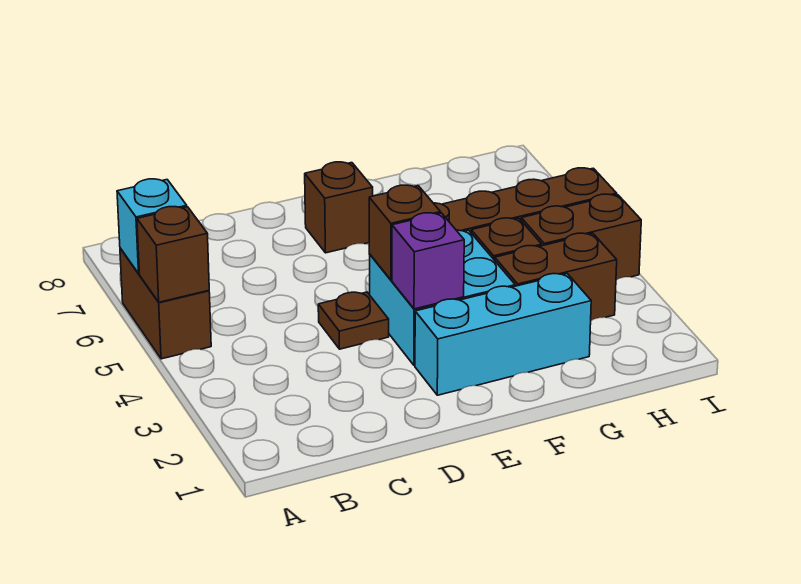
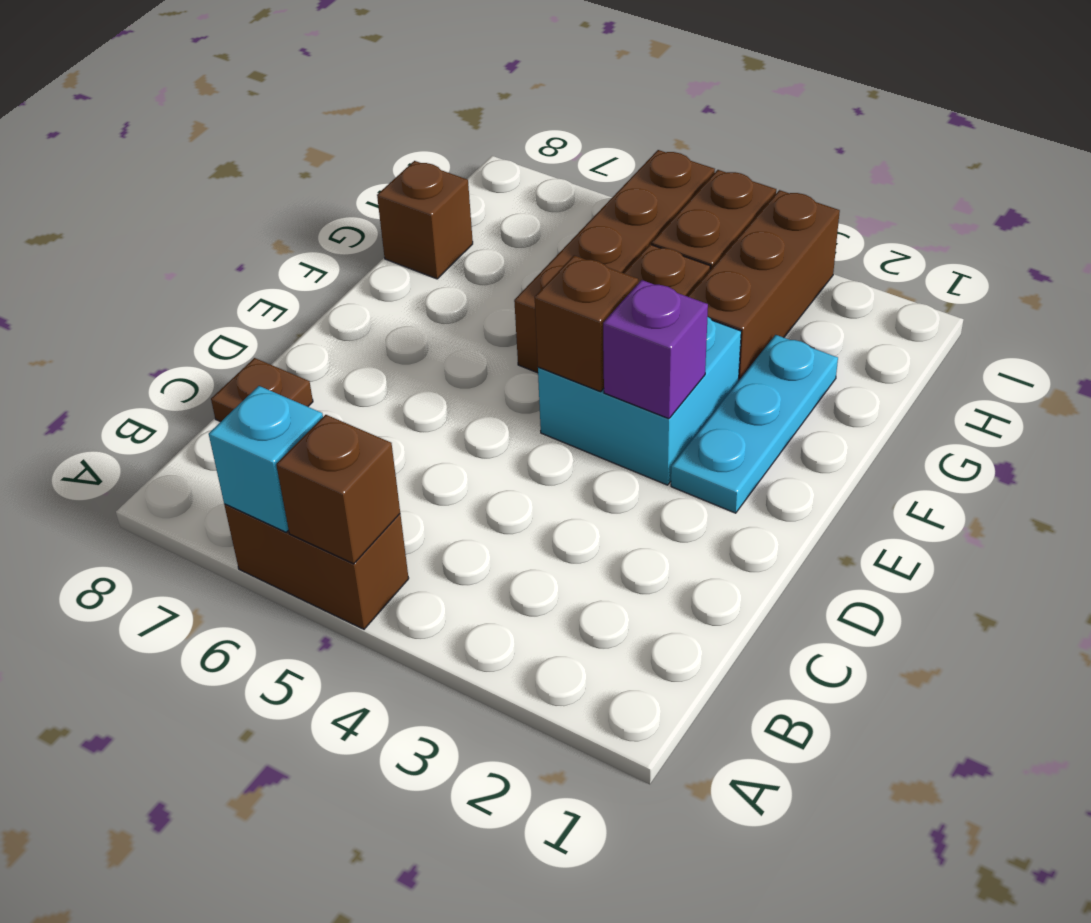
brown plate D4 level 1 -> brown plate C8 level 1
cyan brick E2:G2 level 1 -> cyan plate E2:G2 level 1
brown brick E7 level 1 -> brown brick G8 level 1
brown brick G3:H3 level 1 -> brown brick G3:I3 level 1

